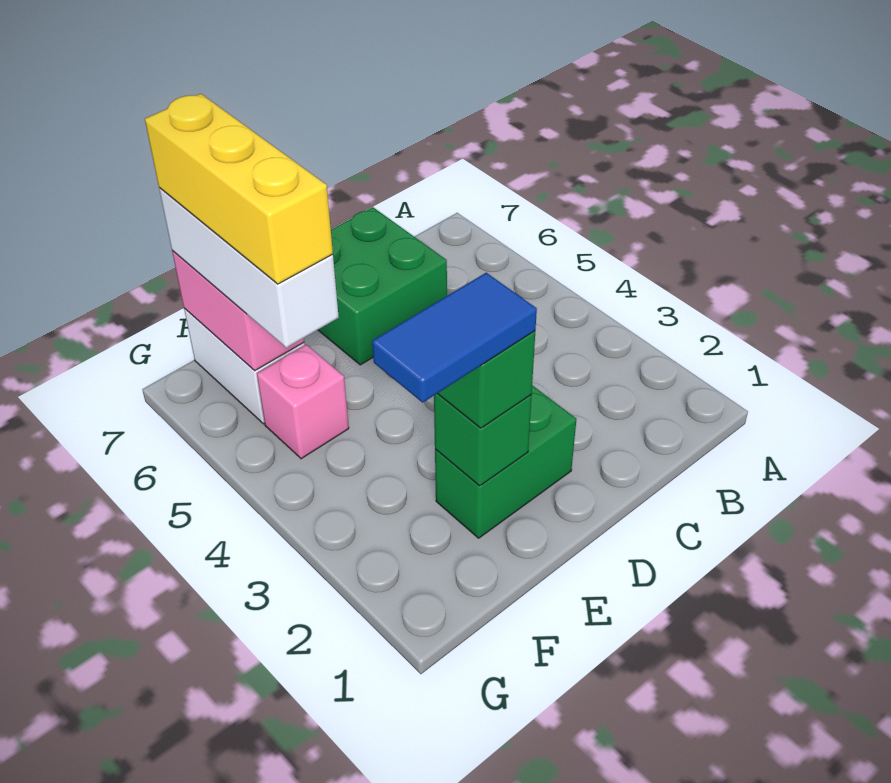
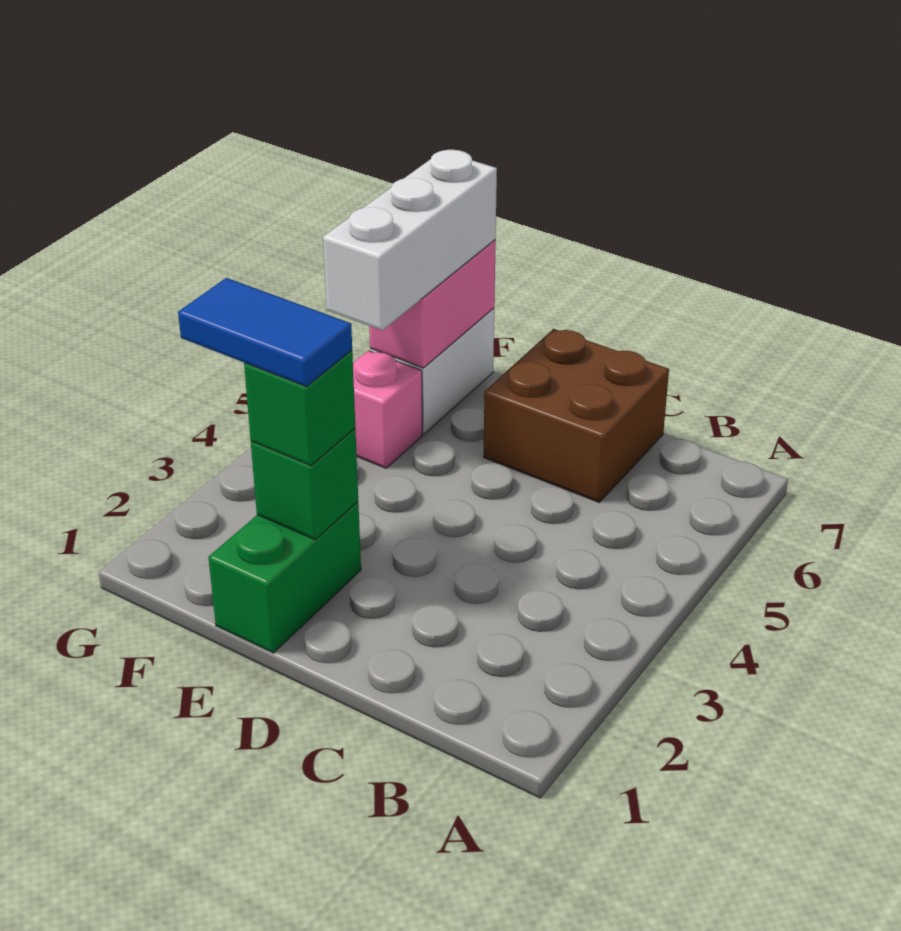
green brick C6:D7 level 1 -> brown brick C6:D7 level 1
green brick D2:E2 level 1 -> green brick E1:E2 level 1
yellow brick F5:F7 level 4 -> none

